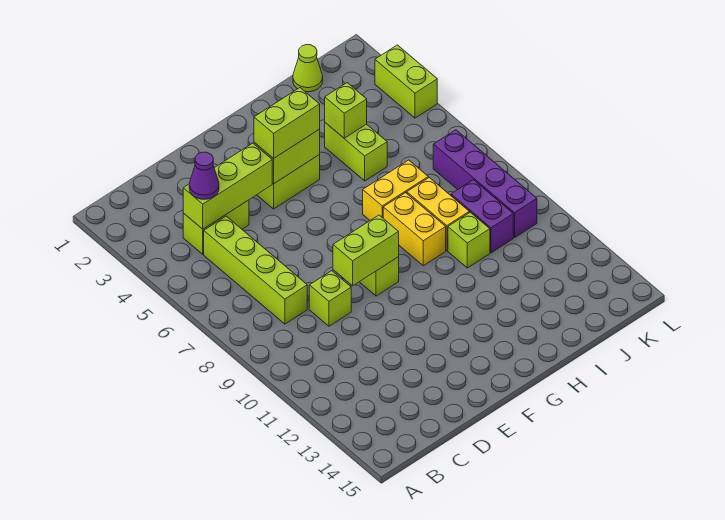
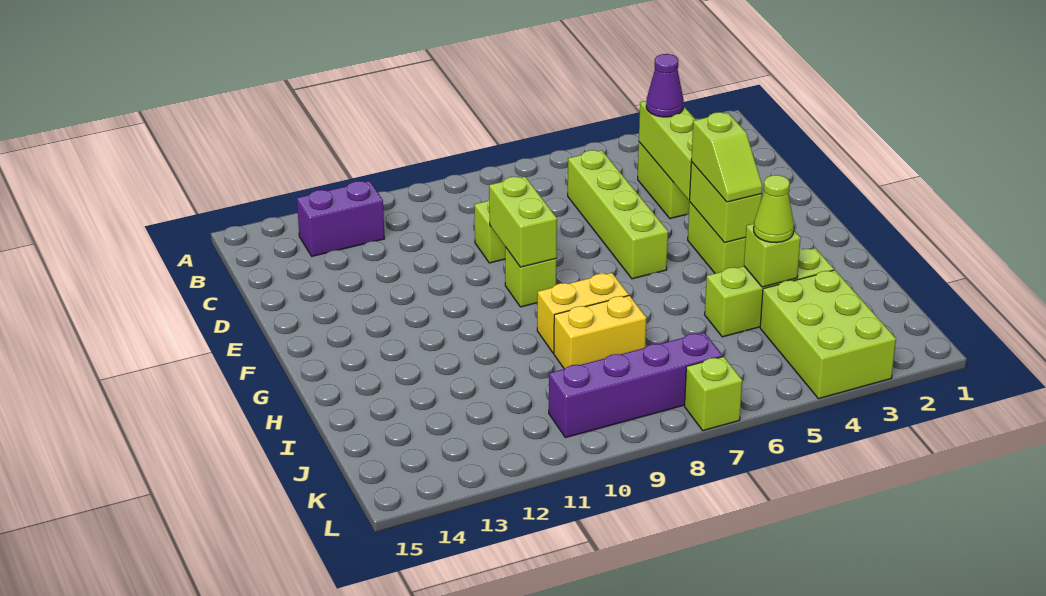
lime brick C5:C8 level 1 -> lime brick C6:F6 level 1
lime brick F4:G4 level 3 -> lime slope F4:G4 level 3 top F
yellow brick H7:I7 level 1 -> none
lime brick I4:I5 level 1 -> lime brick I3:I5 level 1
lime brick I10 level 1 -> lime brick L7 level 1
lime cone J1 level 1 -> lime cone I4 level 3
purple brick J9:J10 level 1 -> purple brick B12:B13 level 1
lime brick L3:L4 level 1 -> lime brick J3:L4 level 1

